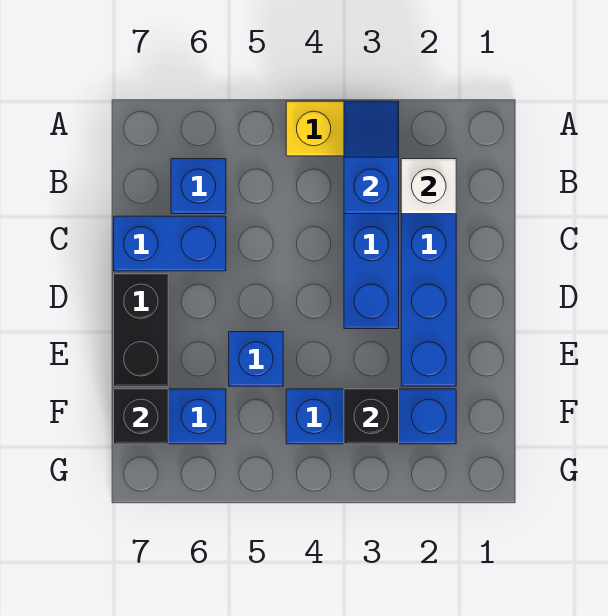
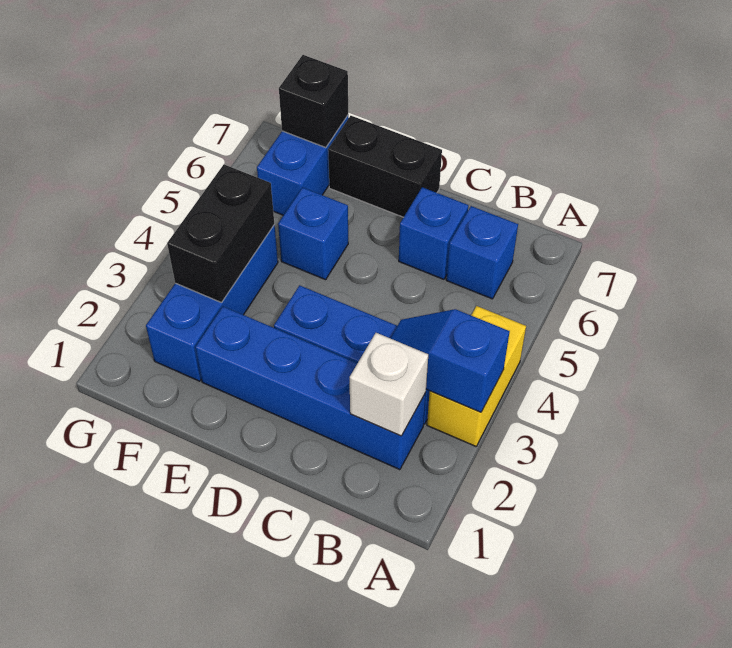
blue slope A3:B3 level 2 top B -> blue slope A3:B3 level 2 top A
blue brick C6:C7 level 1 -> blue brick C6 level 1
black brick F3 level 2 -> black brick F3:F4 level 2

